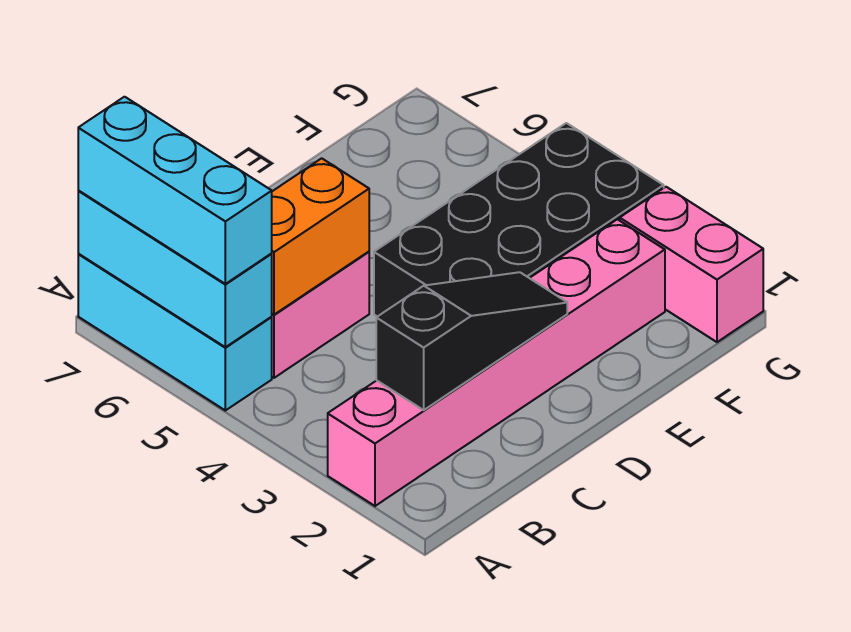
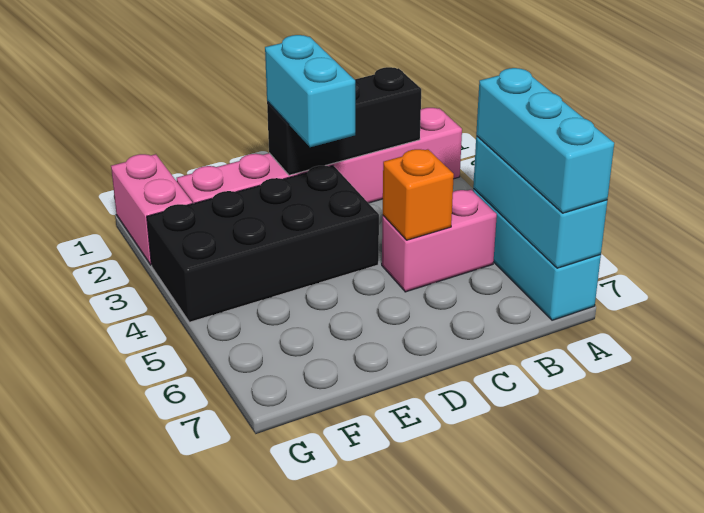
black slope B2:D2 level 2 top B -> black brick B2:D2 level 2
orange brick B5:C5 level 2 -> orange brick C5 level 2
none -> cyan brick D2:D3 level 3

